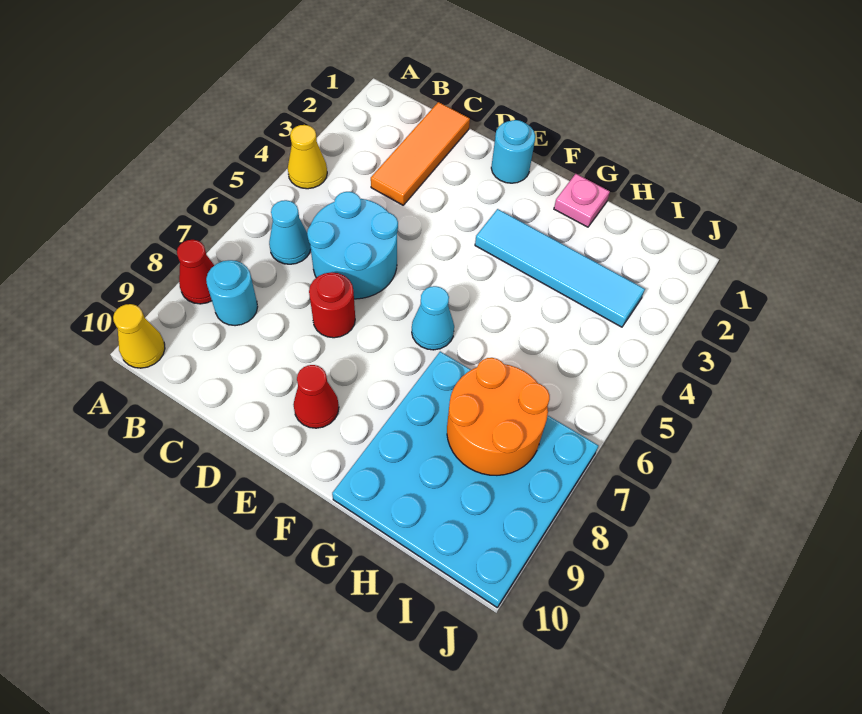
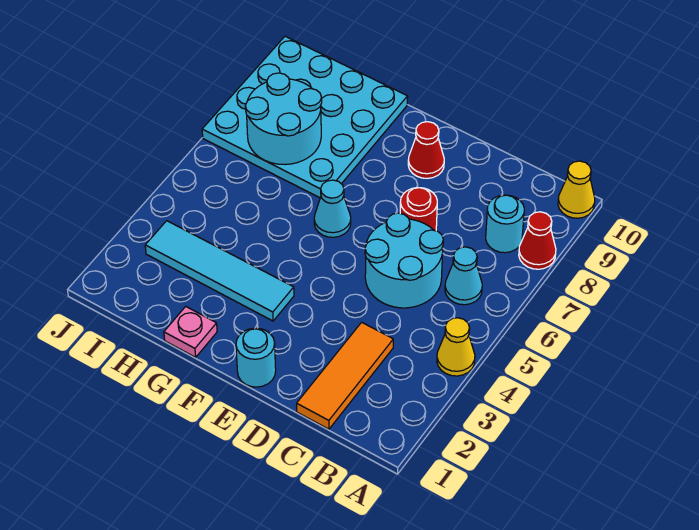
orange round brick H7:I8 level 2 -> cyan round brick H7:I8 level 2

